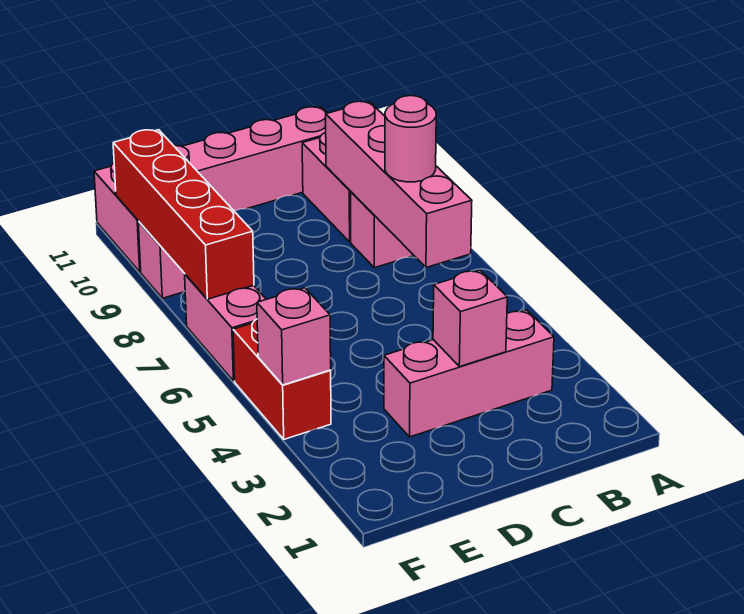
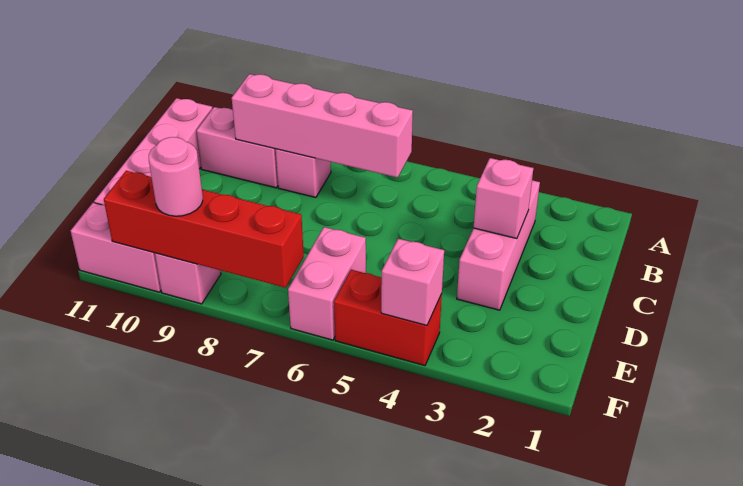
pink round brick B7 level 3 -> pink round brick F9 level 3
pink brick F6:F7 level 1 -> pink brick E6:F6 level 1

